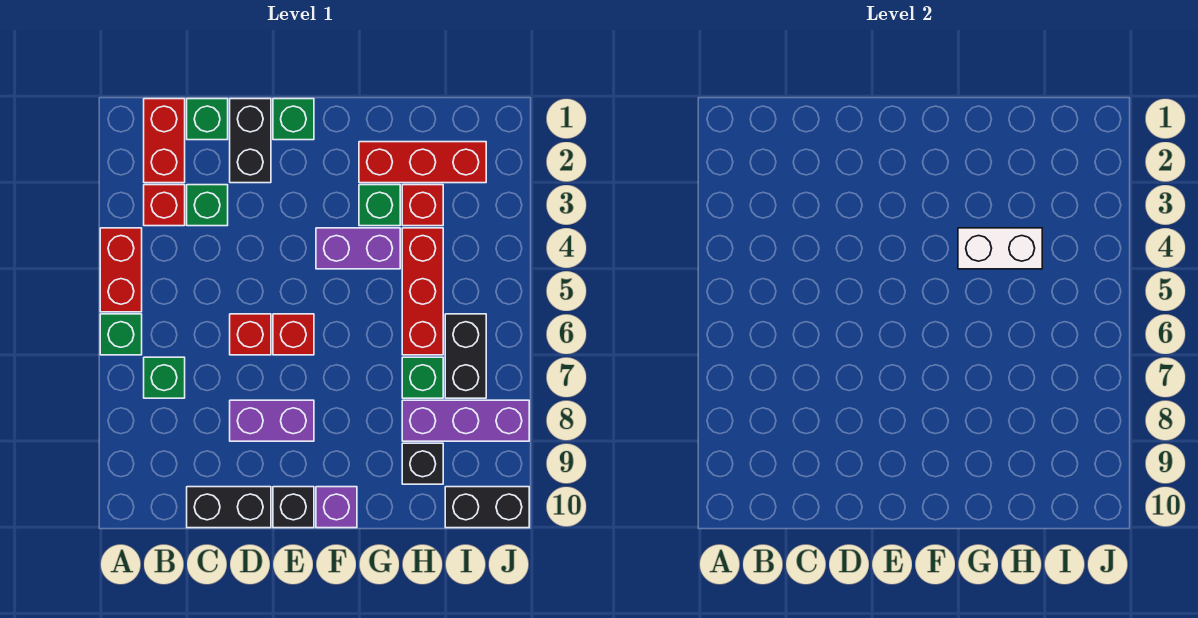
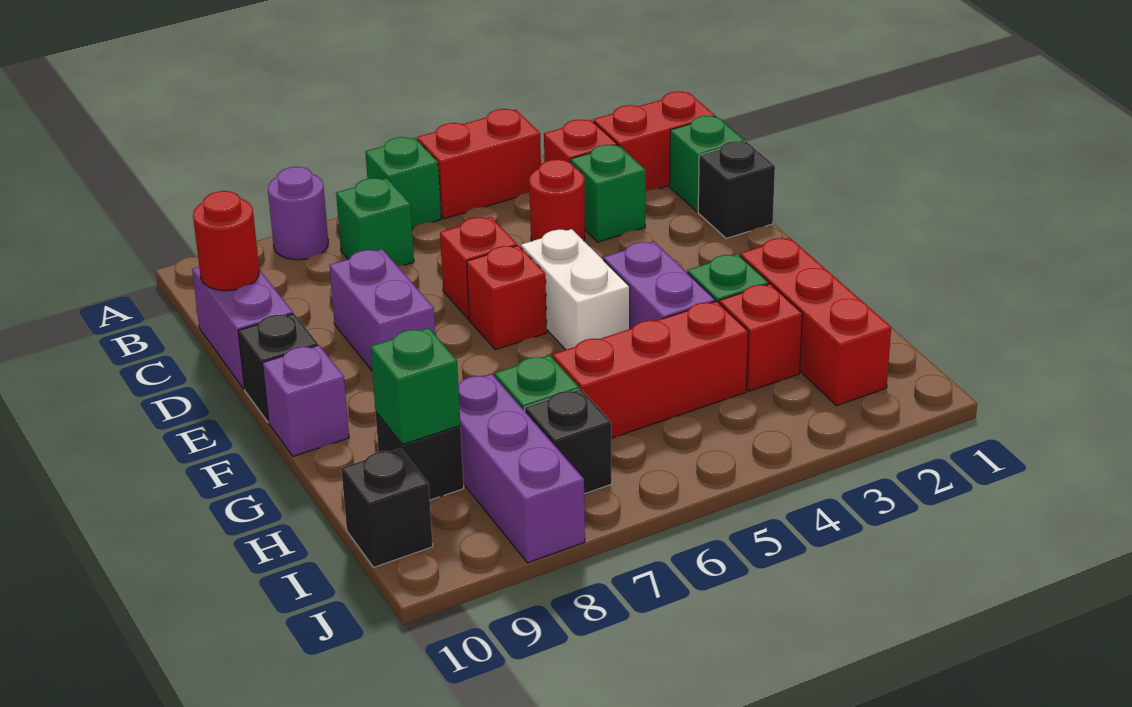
none -> purple round brick A8 level 1
none -> red round brick C4 level 1
black brick C10:D10 level 1 -> purple brick C10:D10 level 1
none -> red round brick C10 level 2
black brick D1:D2 level 1 -> black brick D1 level 1
green brick E1 level 1 -> green brick H9 level 2
white brick G4:H4 level 2 -> white brick E5:F5 level 1
black brick I6:I7 level 1 -> black brick I7 level 1
black brick I10:J10 level 1 -> black brick I10 level 1

